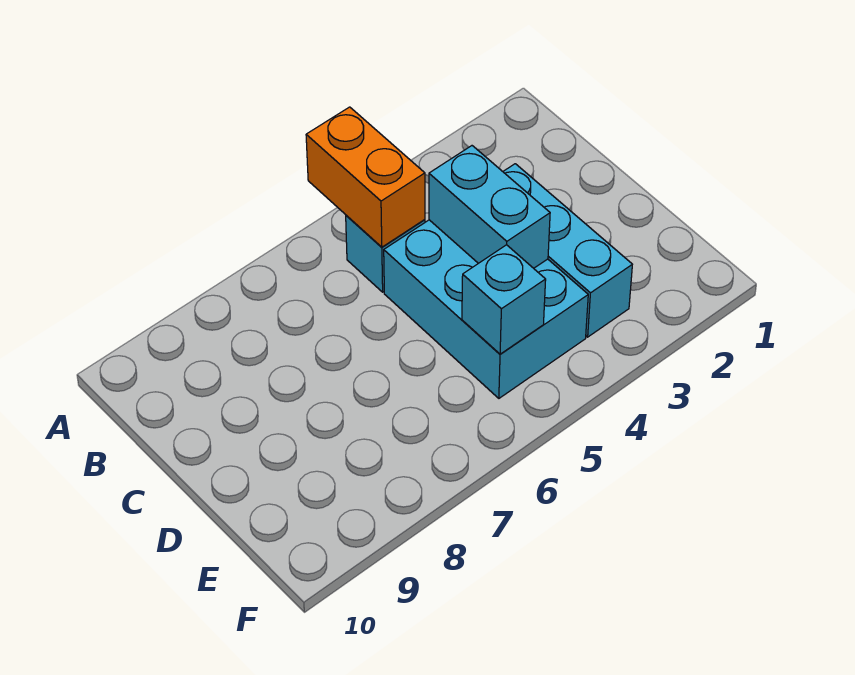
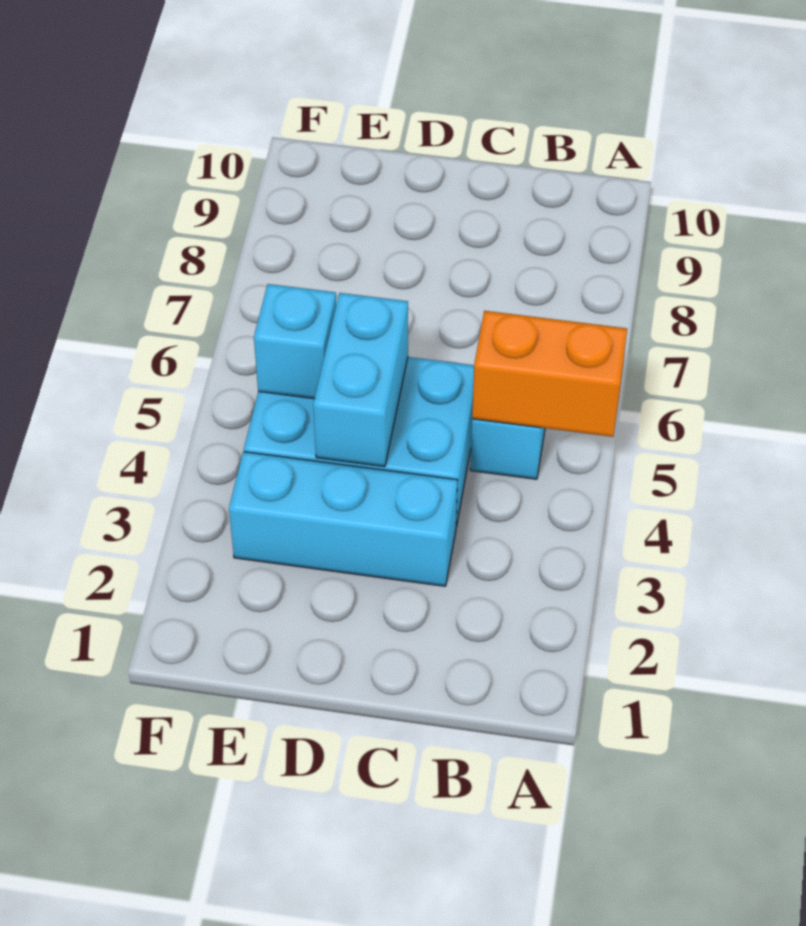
cyan brick C4:D4 level 2 -> cyan brick D4:D5 level 2

